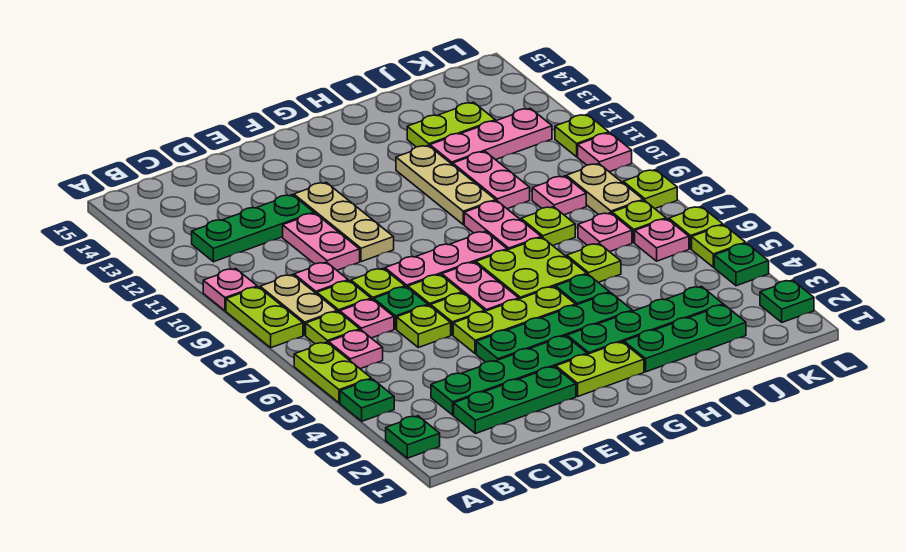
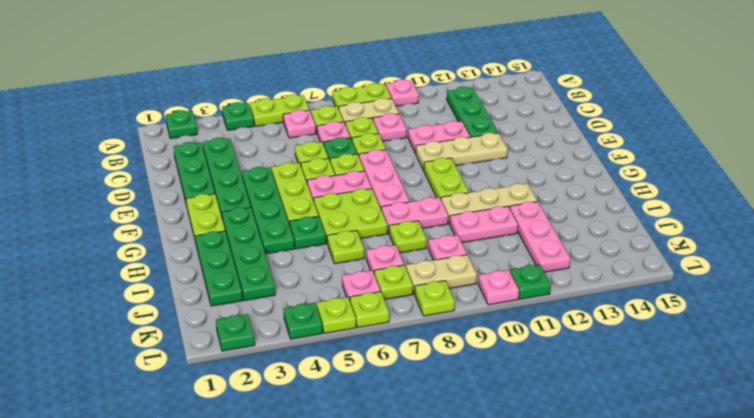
lime plate I13:J13 level 1 -> lime plate F10:G10 level 1
lime plate L11 level 1 -> green plate L11 level 1

